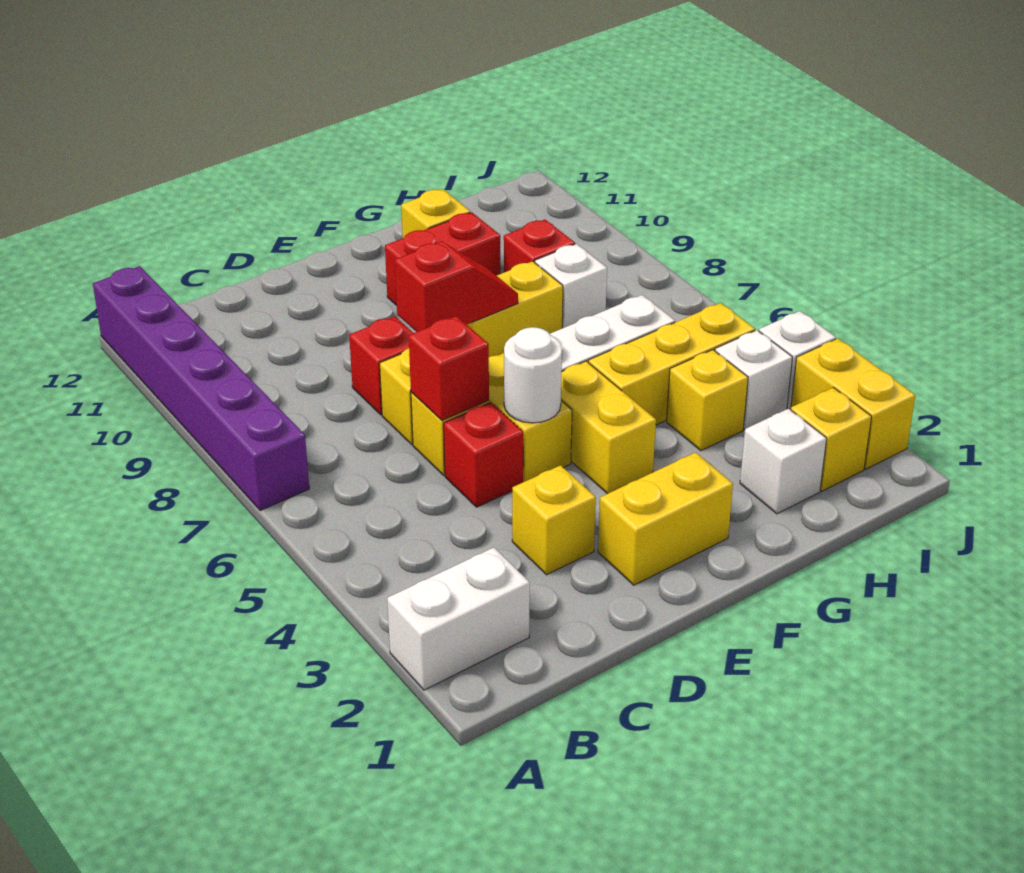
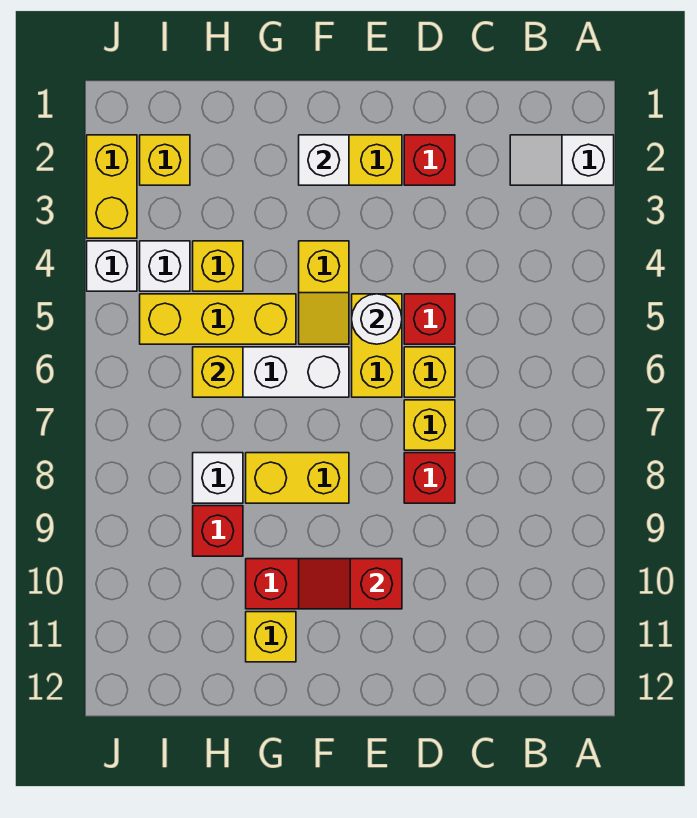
white brick A2:B2 level 1 -> white slope A2:B2 level 1 top A
purple brick A7:A12 level 1 -> none
yellow brick D3 level 1 -> yellow brick H6 level 2
red brick D6 level 2 -> red brick D2 level 1
red slope E8:F8 level 2 top E -> red slope E10:F10 level 2 top E
yellow brick F4:F5 level 1 -> yellow slope F4:F5 level 1 top 4
white brick H2 level 1 -> white brick F2 level 2

